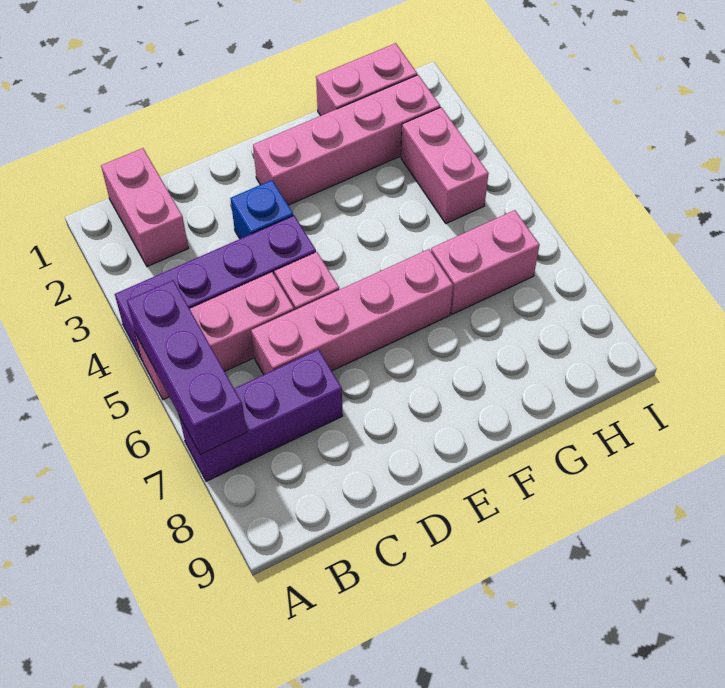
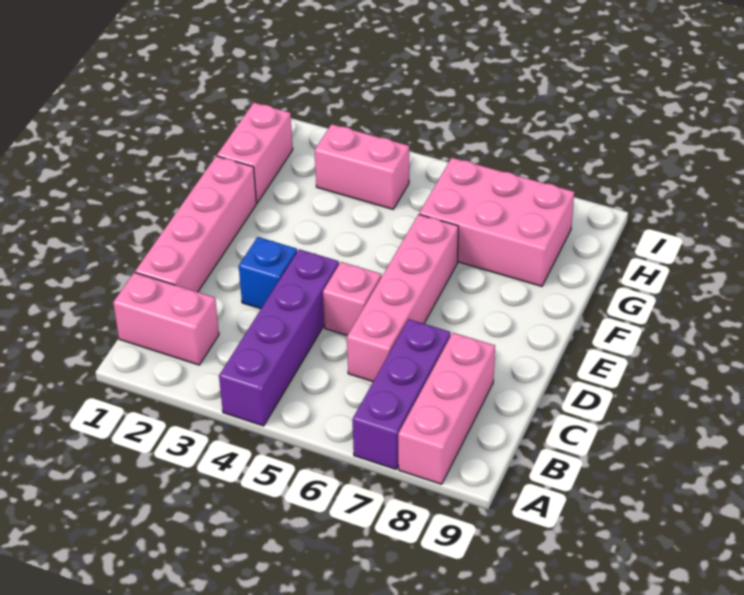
pink brick A5:C5 level 1 -> pink brick A8:C8 level 1
purple brick A5:A7 level 2 -> none
pink brick E2:H2 level 1 -> pink brick C1:F1 level 1
pink brick G6:H6 level 1 -> pink brick G6:H8 level 1

